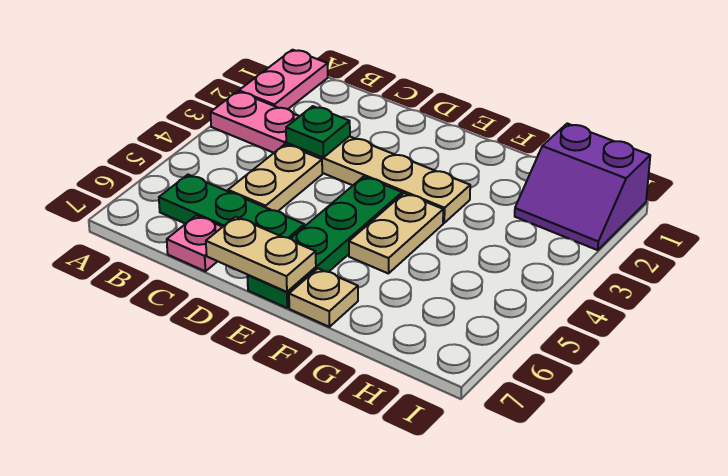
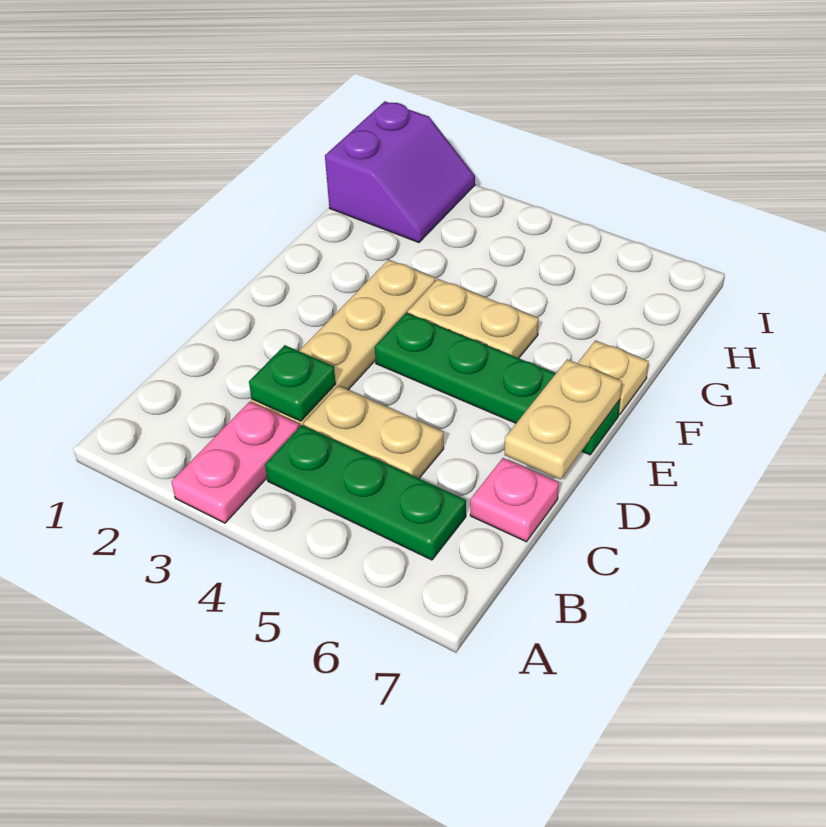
pink plate A1:A2 level 1 -> none
green plate B6:D6 level 1 -> green plate B4:B6 level 1

